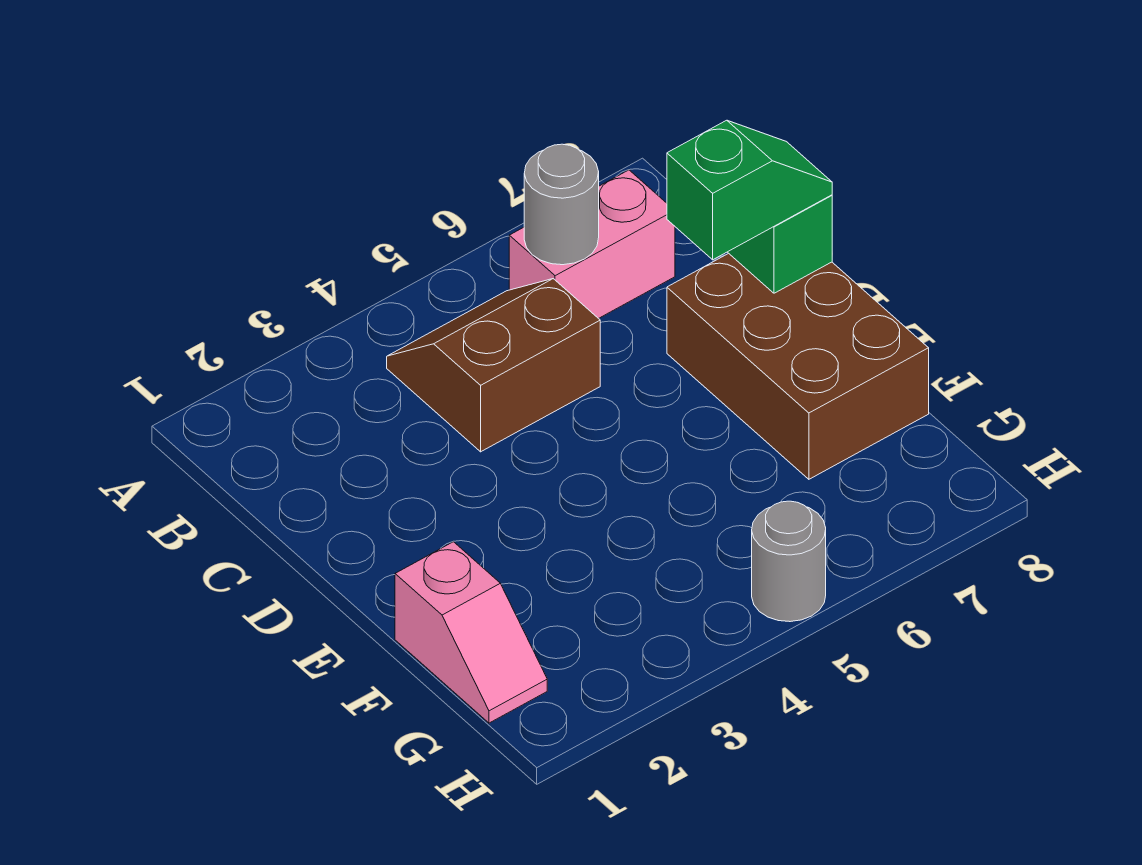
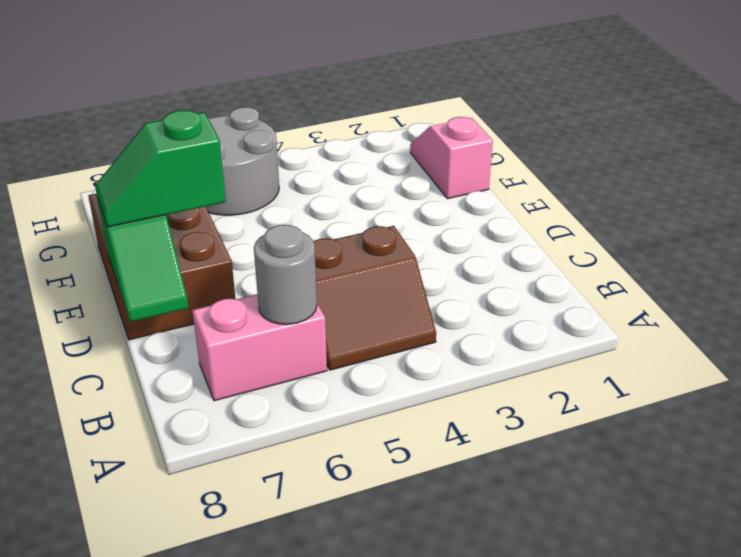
grey round brick H5 level 1 -> grey round brick G5:H6 level 1

